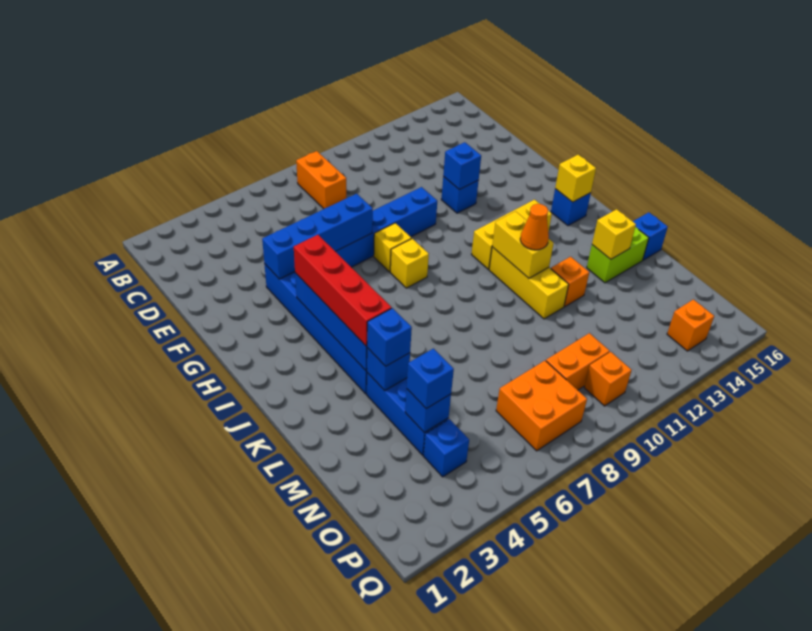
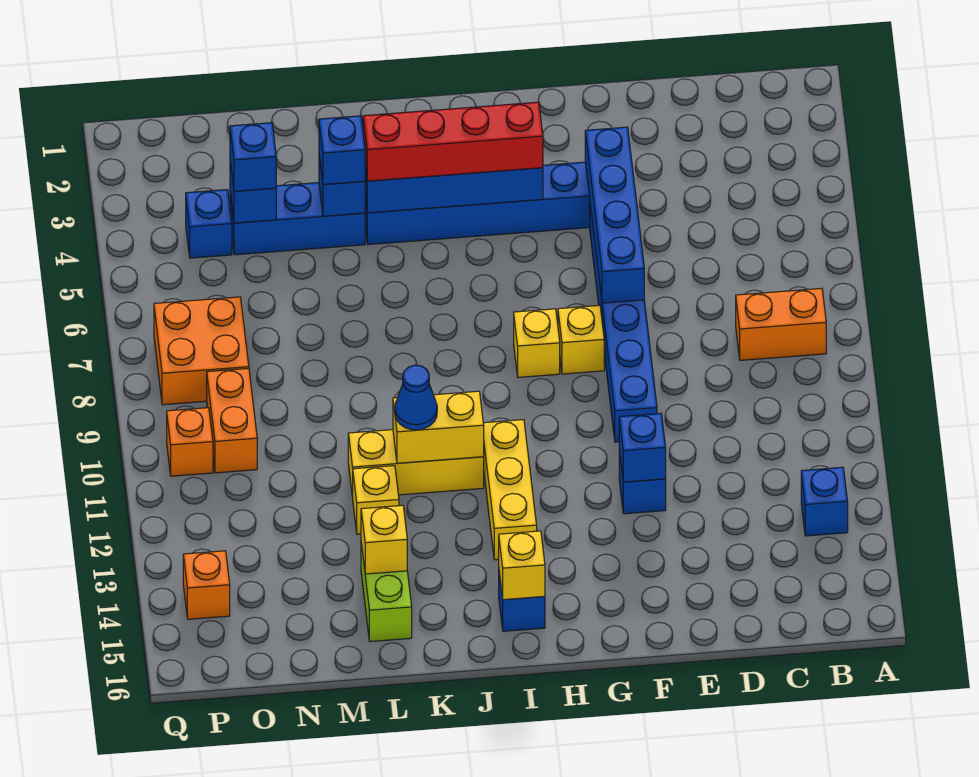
orange cone K11 level 3 -> blue cone K11 level 3
orange brick L12 level 1 -> yellow brick L12 level 1
blue brick L16 level 1 -> blue brick B13 level 1

